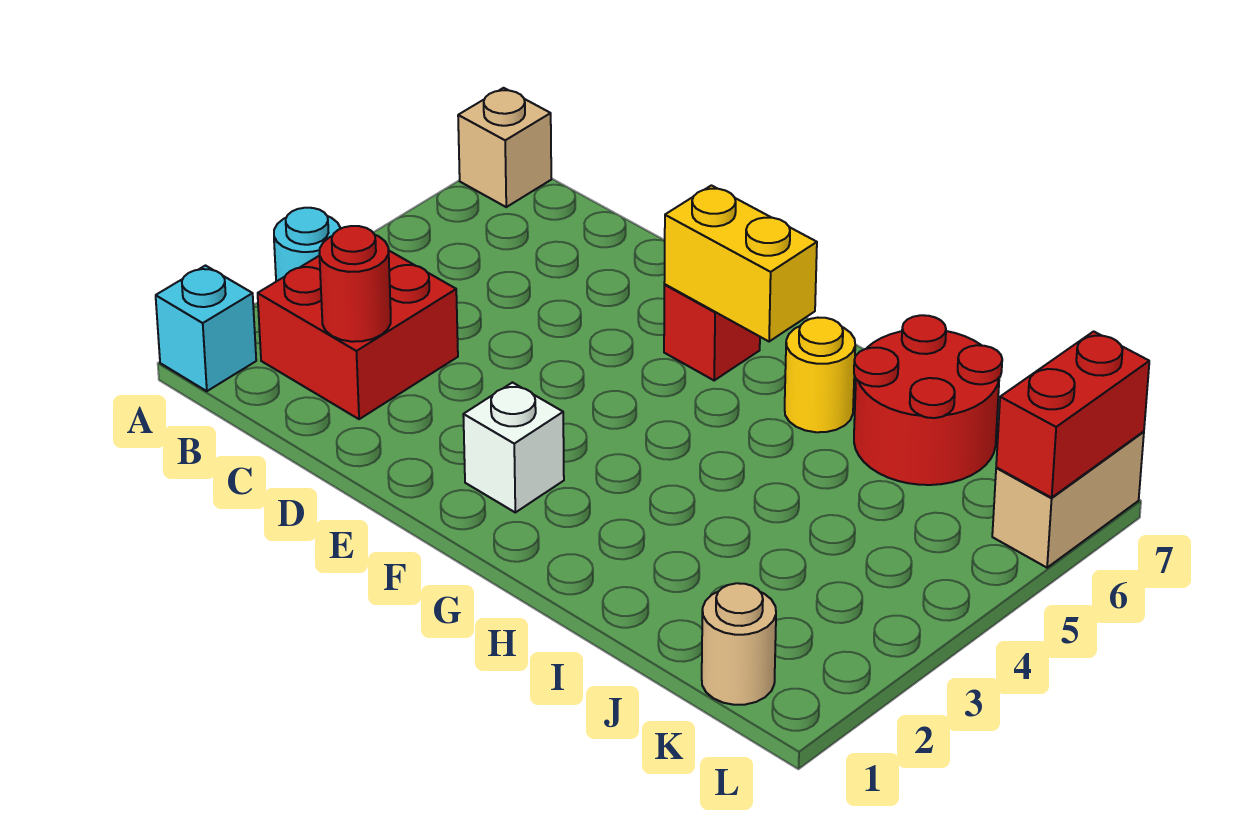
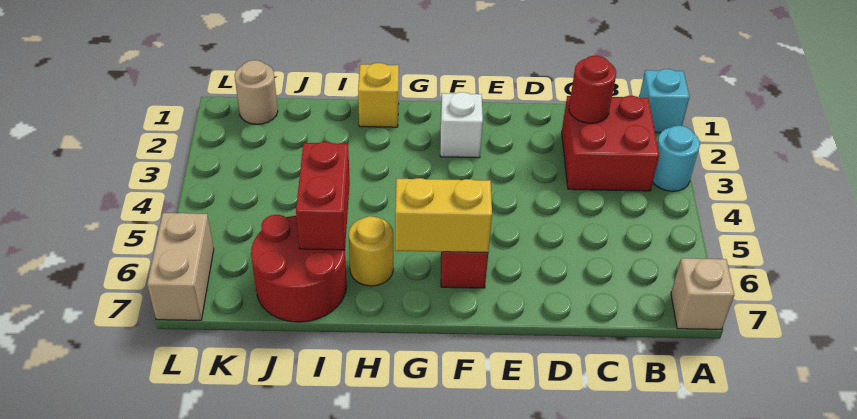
none -> yellow brick H1 level 1
red brick L6:L7 level 2 -> red brick I5:I6 level 2

